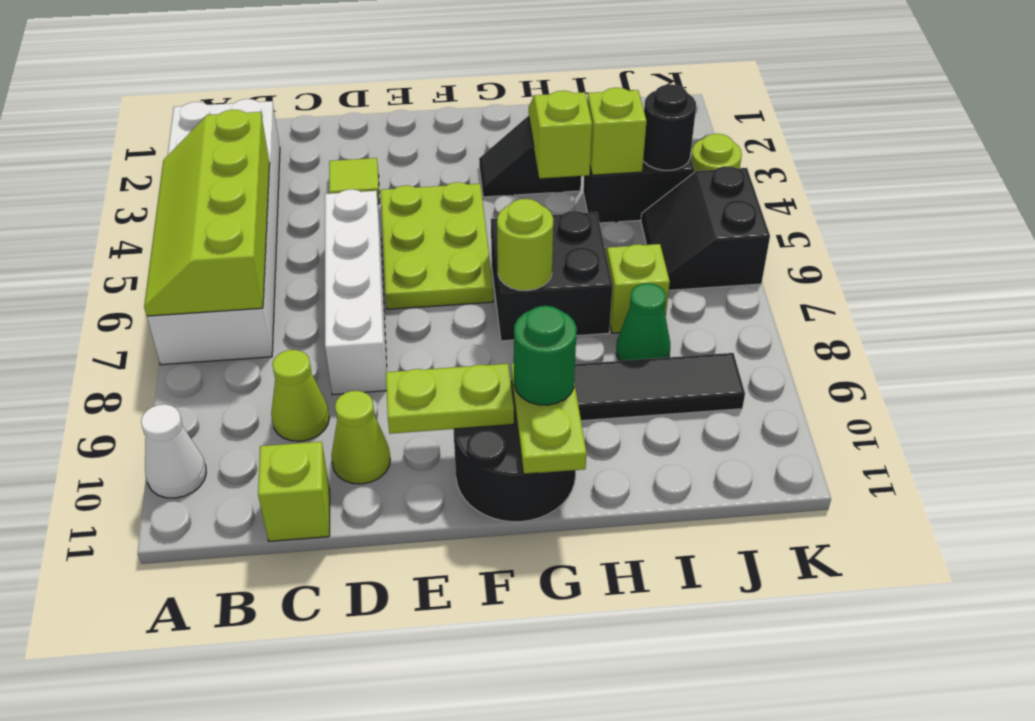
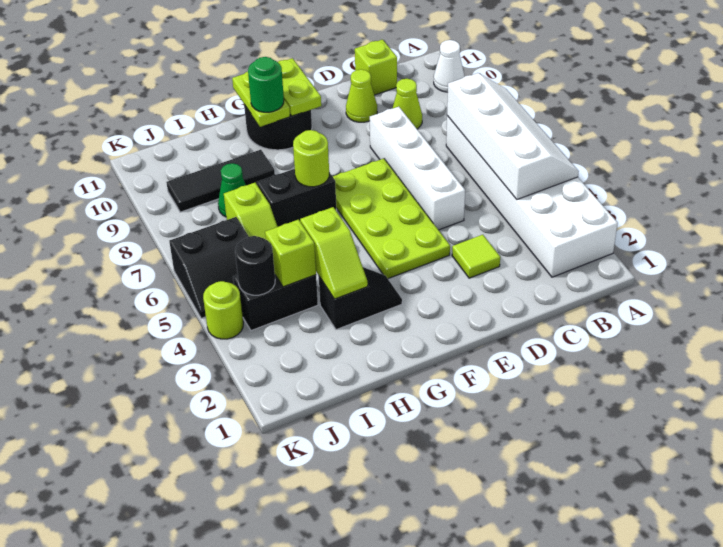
lime slope A4:B7 level 2 top B -> white slope A4:B7 level 2 top B
lime plate E4:F6 level 1 -> lime plate E4:F7 level 1
lime plate E10:F10 level 2 -> lime plate F10:F11 level 2
black brick G6:H7 level 1 -> black brick G7:H7 level 1
black slope J5:K6 level 1 top K -> black slope J5:K6 level 1 top 6

